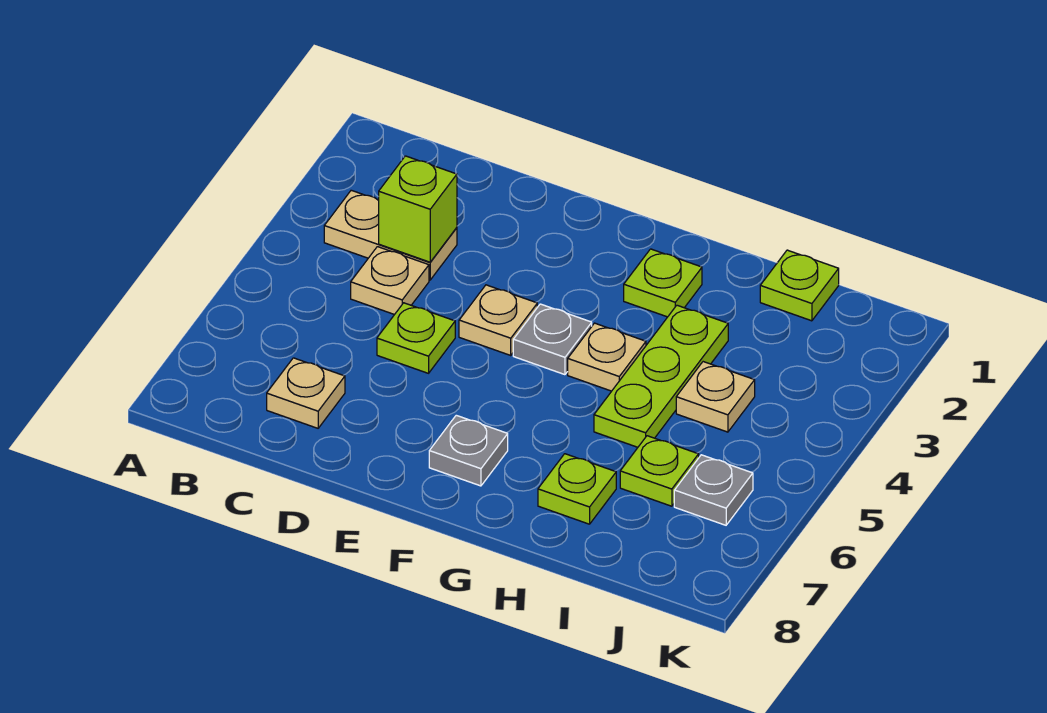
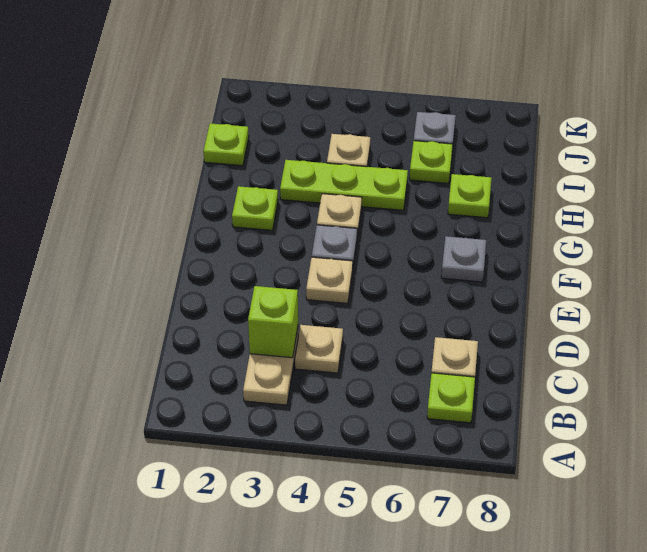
lime plate D5 level 1 -> lime plate B7 level 1

